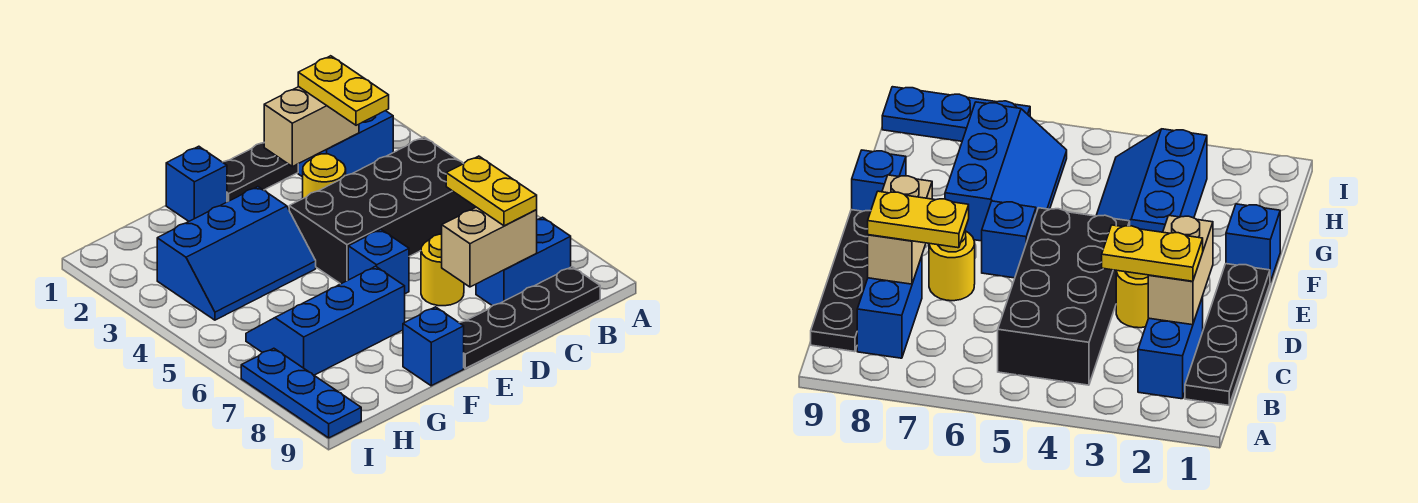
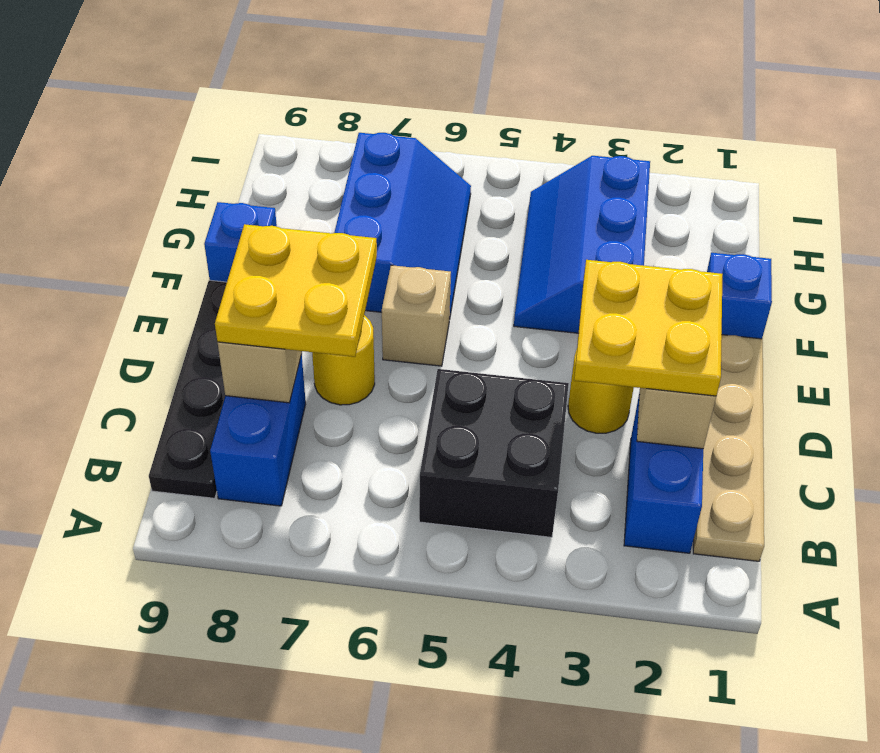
black plate B1:E1 level 1 -> tan plate B1:E1 level 1
black brick B4:E5 level 1 -> black brick B4:C5 level 1
yellow plate C2:C3 level 3 -> yellow plate C2:D3 level 3
yellow plate C7:C8 level 3 -> yellow plate C7:D8 level 3
blue brick E6 level 1 -> tan brick E6 level 1
blue plate I7:I9 level 1 -> none

